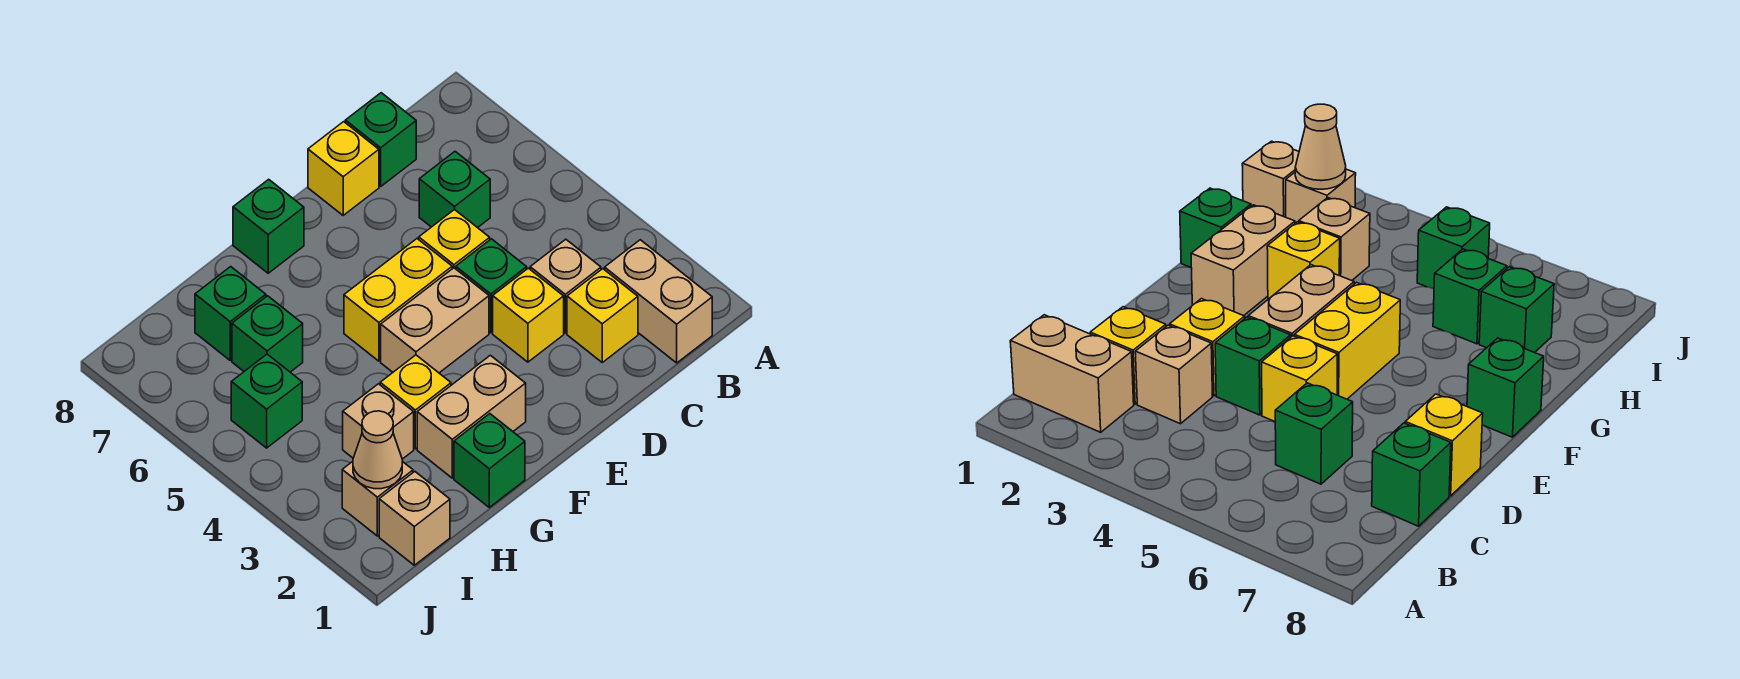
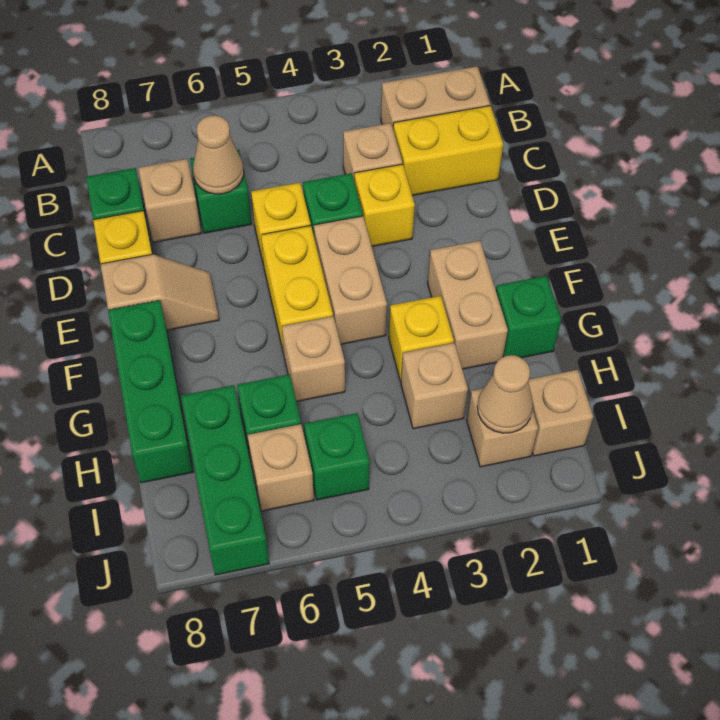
yellow brick C2 level 1 -> yellow brick C1:C2 level 1
none -> tan cone C6 level 2
none -> tan brick C7 level 1
none -> tan slope E7:E8 level 1 top 8
green brick F8 level 1 -> green brick F8:H8 level 1
none -> tan brick G5 level 1
green brick H7 level 1 -> green brick H7:J7 level 1
none -> tan brick I6 level 1

